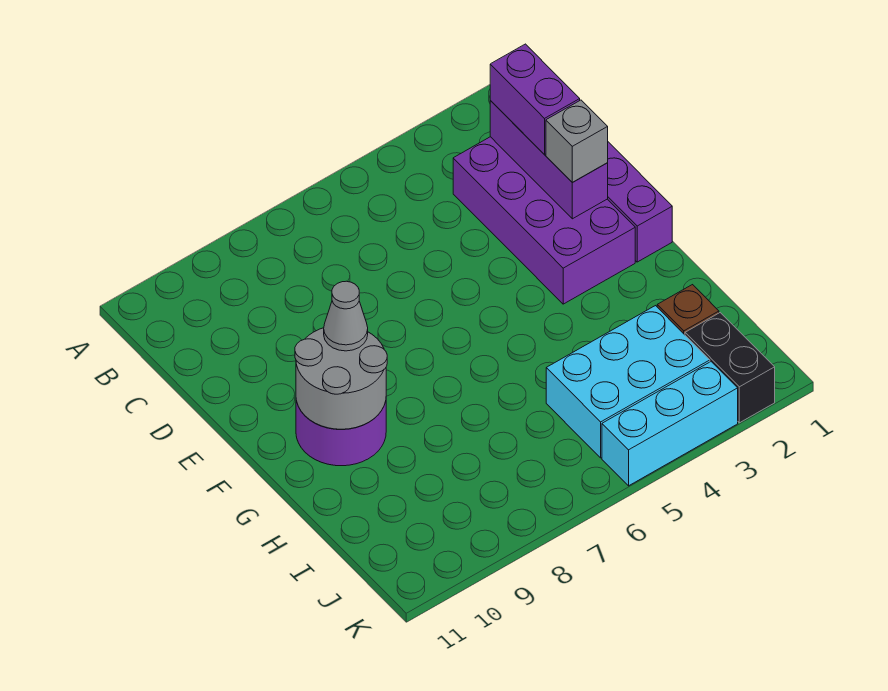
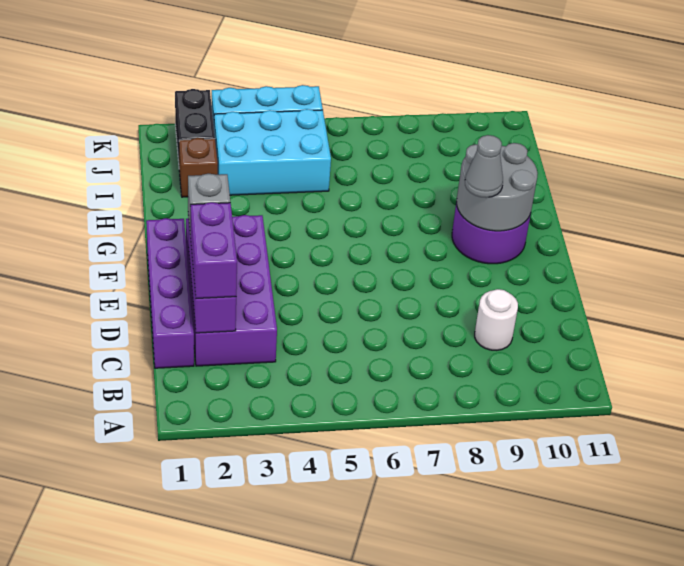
none -> white round brick C9 level 1

